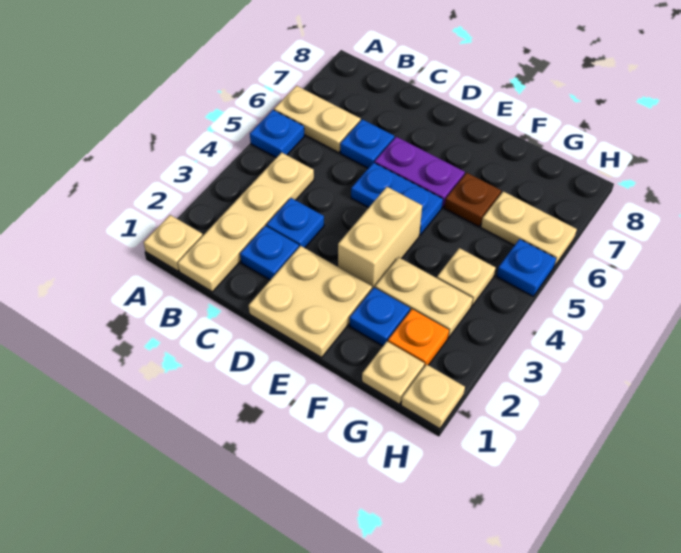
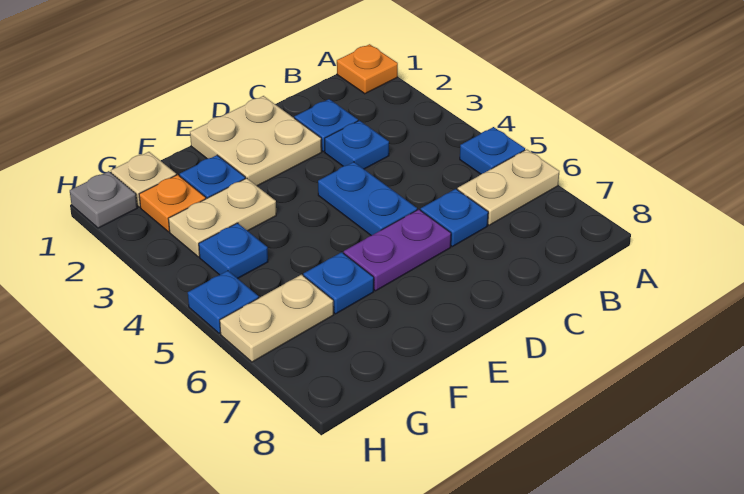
tan plate A1 level 1 -> orange plate A1 level 1
tan plate B1:B4 level 1 -> none
blue plate D5:E5 level 1 -> blue plate D4:D5 level 1
tan brick E3:E4 level 1 -> none
brown plate F6 level 1 -> blue plate F6 level 1
tan plate G4 level 1 -> blue plate G4 level 1
tan plate H1 level 1 -> grey plate H1 level 1

